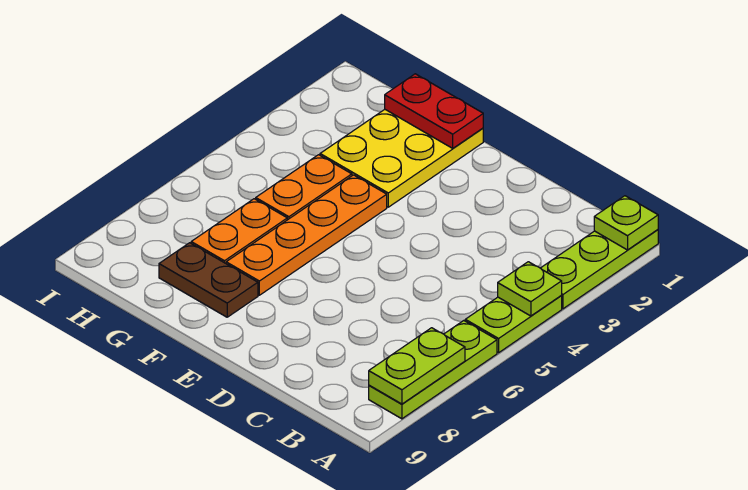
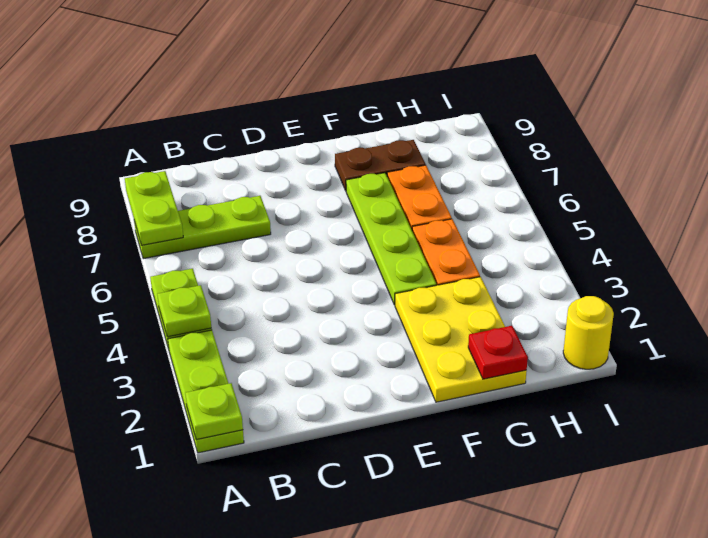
lime plate A6:A8 level 1 -> lime plate A7:C7 level 1
red plate F1:G1 level 2 -> red plate G1 level 2
orange plate F4:F7 level 1 -> lime plate F4:F7 level 1
none -> yellow round brick I1 level 1

